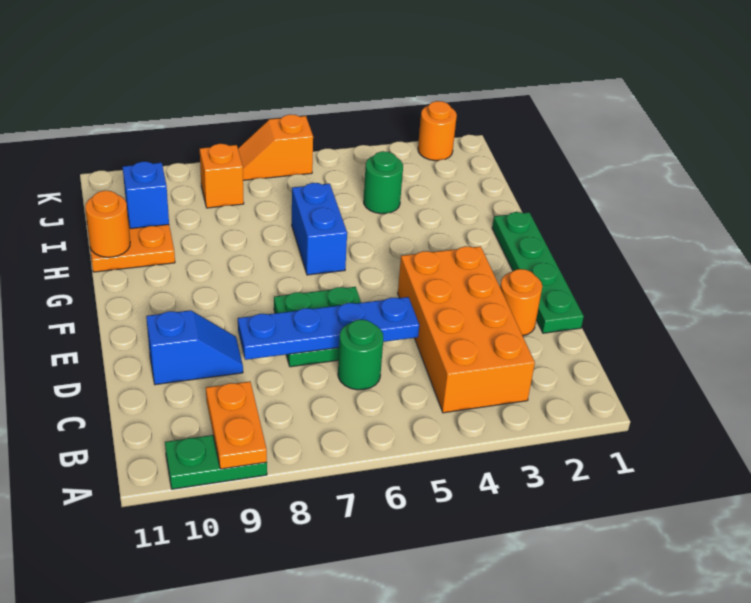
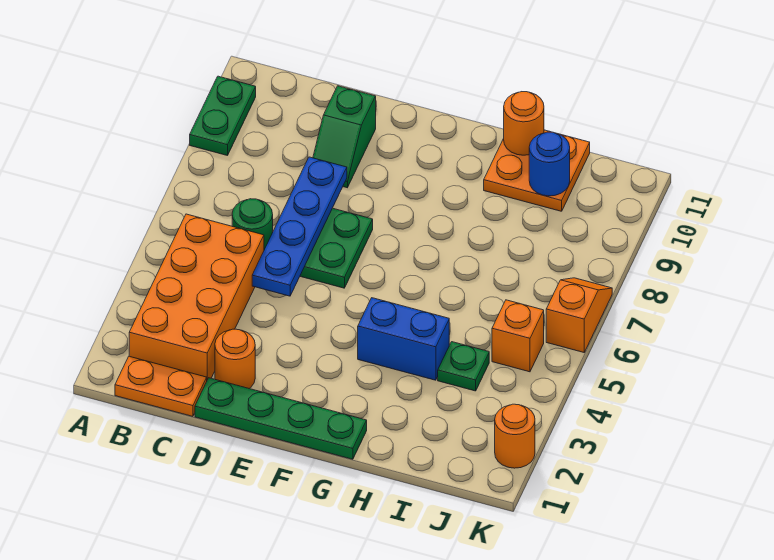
orange plate A9:B9 level 2 -> orange plate B1:C1 level 1
orange brick B3:E4 level 1 -> orange brick B2:C5 level 1
blue slope D9:D10 level 1 top 10 -> green slope D9:D10 level 1 top 10
blue brick G6:H6 level 1 -> blue brick G4:H4 level 1
green round brick I4 level 1 -> green plate I4 level 1
blue brick I10 level 2 -> blue round brick I10 level 2
orange brick J8 level 1 -> orange brick J5 level 1

